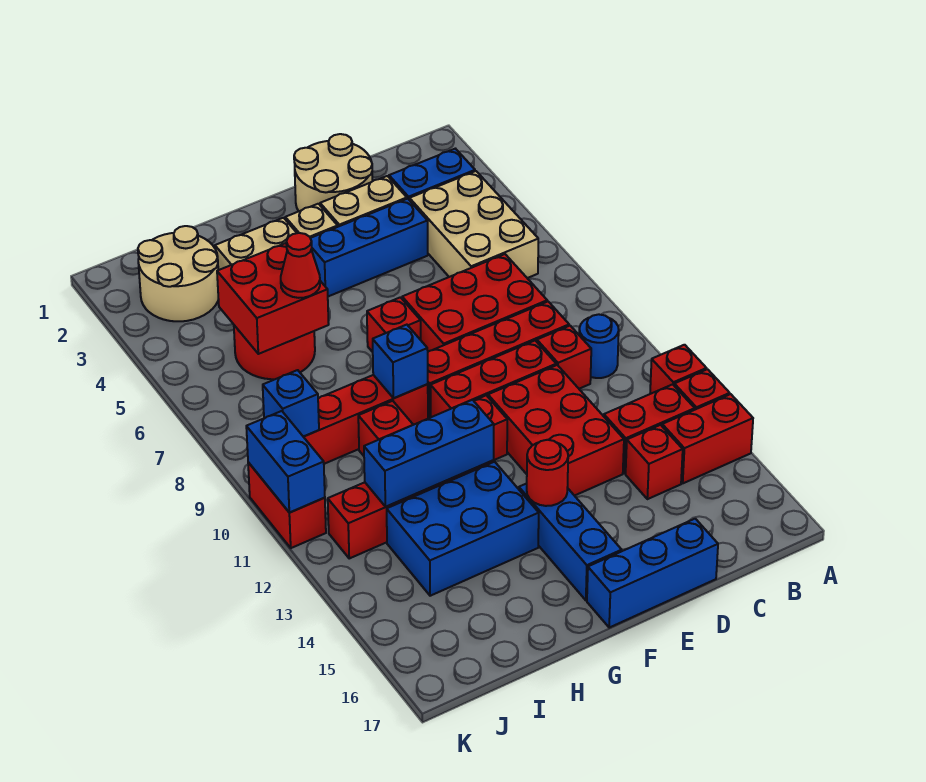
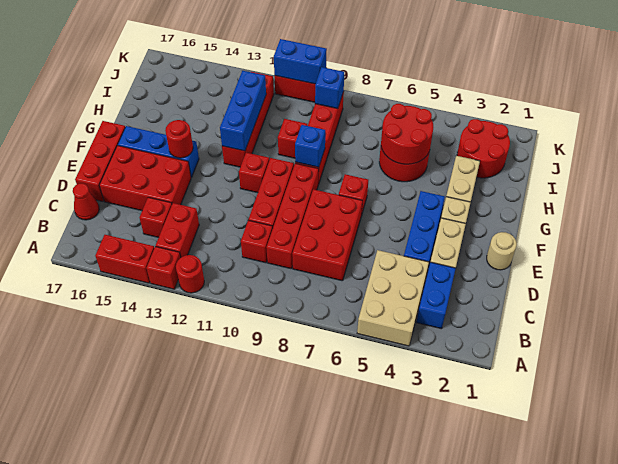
red brick A12 level 1 -> red round brick A12 level 1
red brick A14:B14 level 1 -> red brick A14:A15 level 1
tan brick B4:C6 level 1 -> tan brick A4:C5 level 1
blue round brick B10 level 1 -> none
tan round brick D1:E2 level 1 -> tan round brick E1 level 1
red brick D11:E13 level 1 -> red brick D14:E16 level 1
blue brick D17:F17 level 1 -> red brick D17:F17 level 1
blue brick G13:I14 level 1 -> none
red brick H5:I6 level 2 -> red round brick H5:I6 level 2
red cone H6 level 3 -> red cone C17 level 1
tan round brick I2:J3 level 1 -> red round brick I2:J3 level 1

